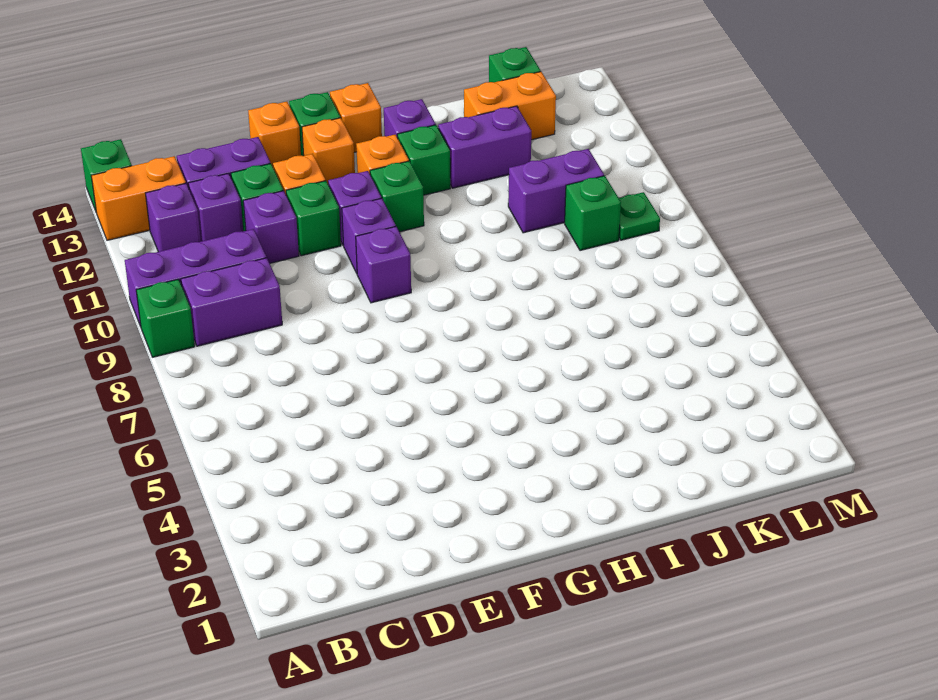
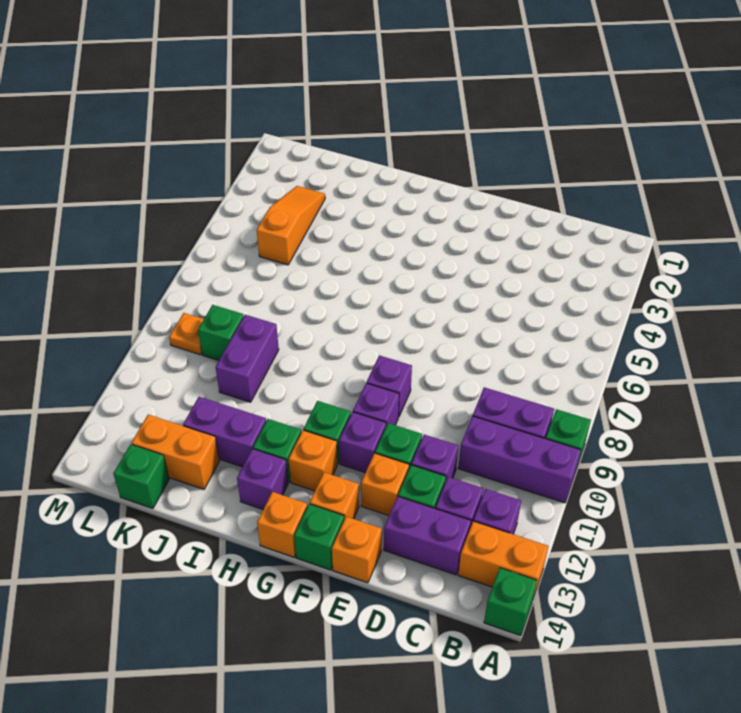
purple brick J10:K10 level 1 -> purple brick J9:J10 level 1
none -> orange slope K3:K5 level 1 top 5
green plate L9 level 1 -> orange plate L9 level 1

